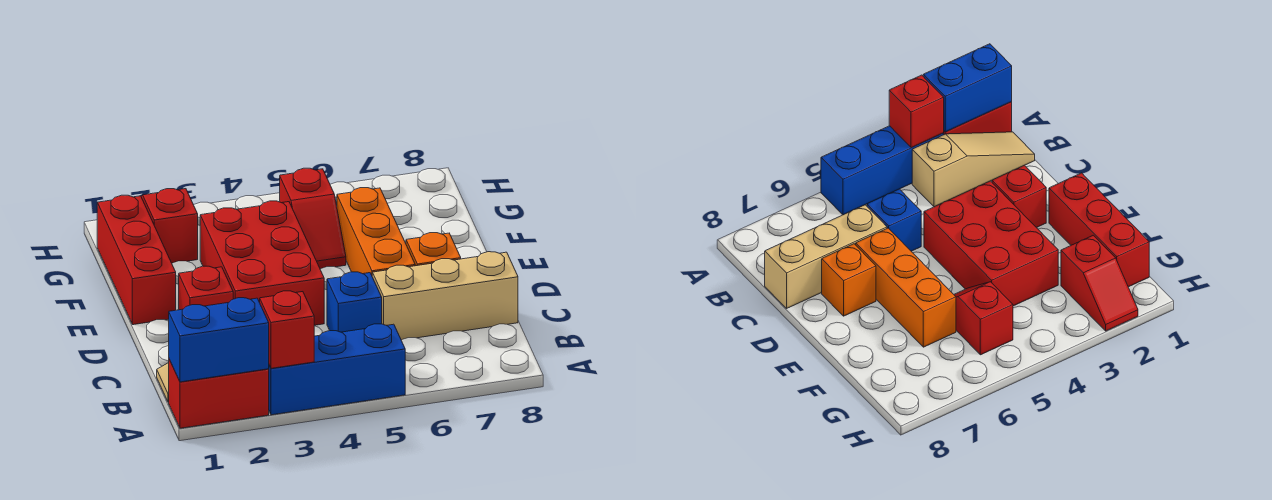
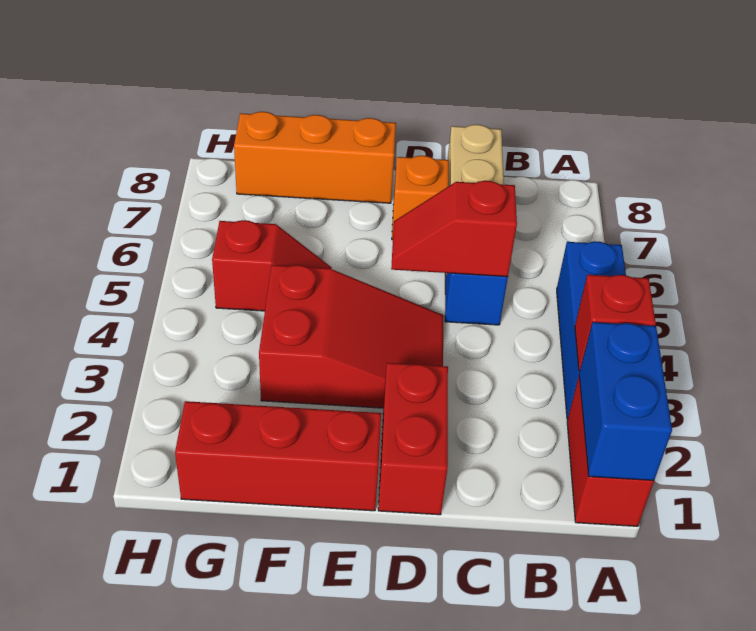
tan slope B1:B3 level 1 top 3 -> none
red brick D2 level 1 -> red brick D1:D2 level 1
red brick D3:F4 level 1 -> red slope D3:F4 level 1 top F
orange brick D6:F6 level 1 -> orange brick E8:G8 level 1
red slope G2:H2 level 1 top G -> red slope C5:D5 level 2 top C

